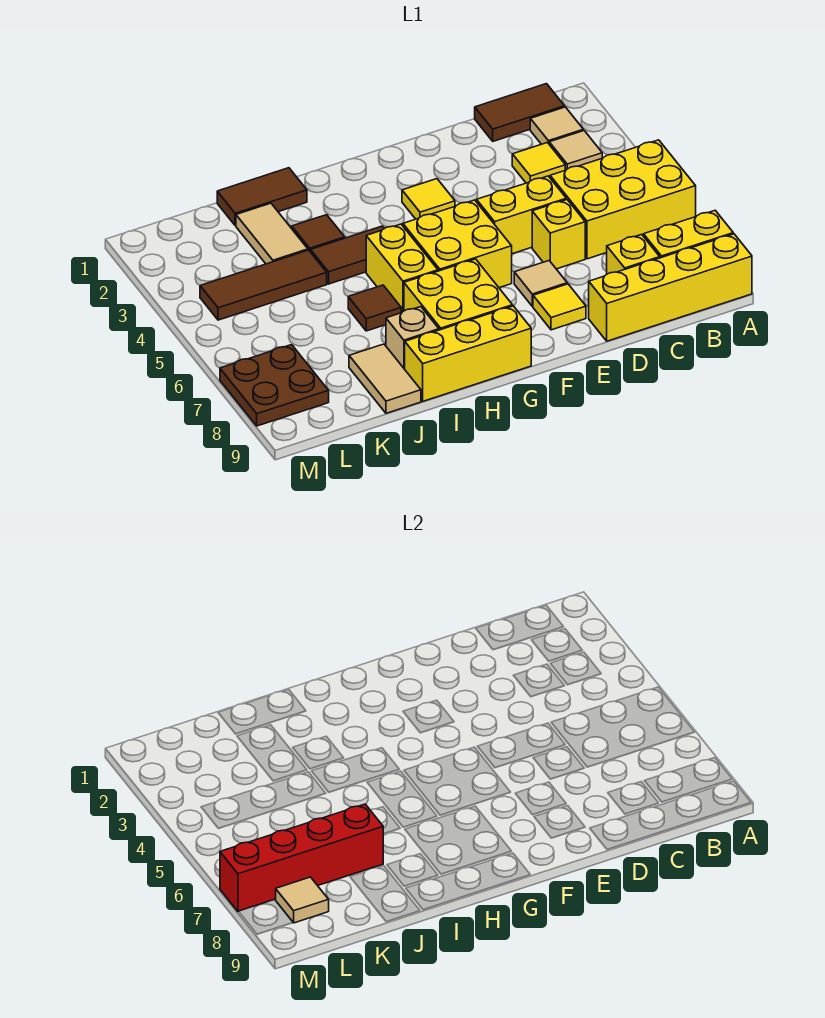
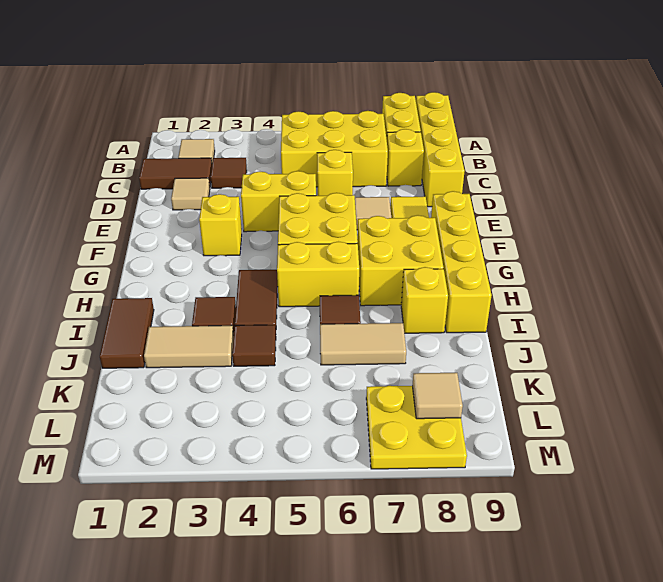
yellow brick A5:C6 level 1 -> yellow brick B5:C7 level 1
brown tile B1:C1 level 1 -> brown tile C1:C2 level 1
tan tile B3 level 1 -> tan tile D2 level 1
yellow tile C3 level 1 -> brown tile C3 level 1
yellow brick D5:E5 level 1 -> yellow brick E4:E5 level 1
yellow tile F3 level 1 -> yellow brick F3 level 1
yellow brick G9:I9 level 1 -> yellow brick F9:I9 level 1
tan brick I8 level 1 -> yellow brick I8 level 1
brown tile J4:L4 level 1 -> brown tile J4 level 1
red brick J7:M7 level 2 -> none
tan tile J8:J9 level 1 -> tan tile J6:J7 level 1
brown plate L7:M8 level 1 -> yellow plate L7:M8 level 1

